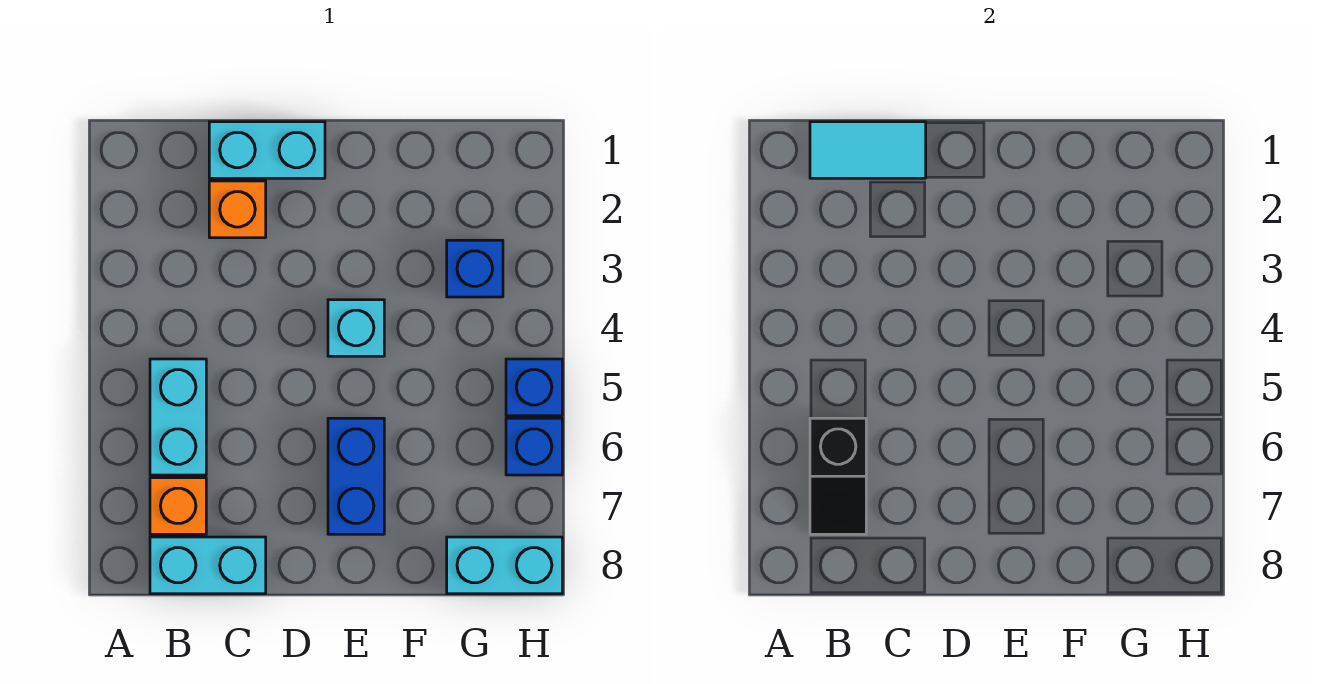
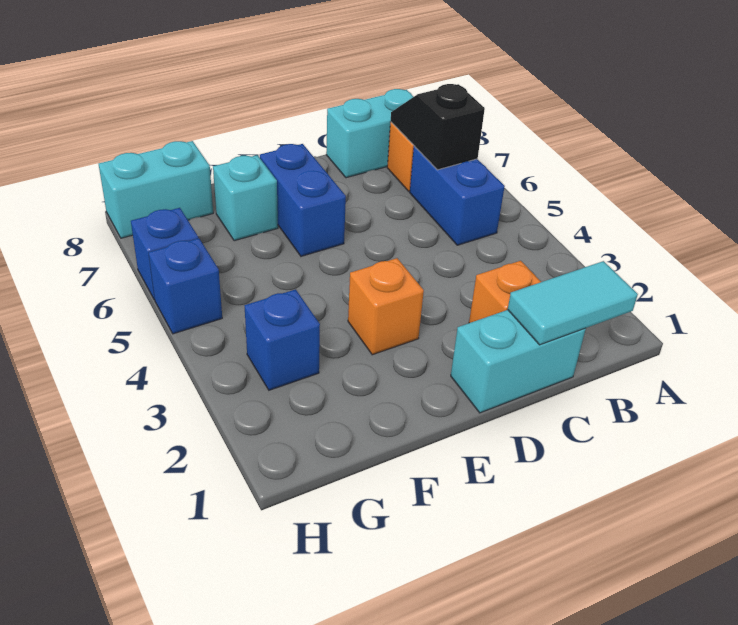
cyan brick B5:B6 level 1 -> blue brick B5:B6 level 1
none -> orange brick E3 level 1
cyan brick E4 level 1 -> cyan brick F7 level 1

